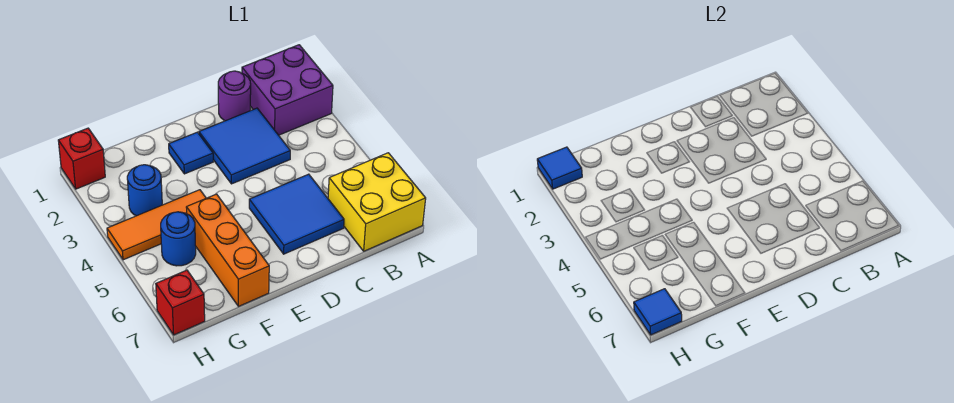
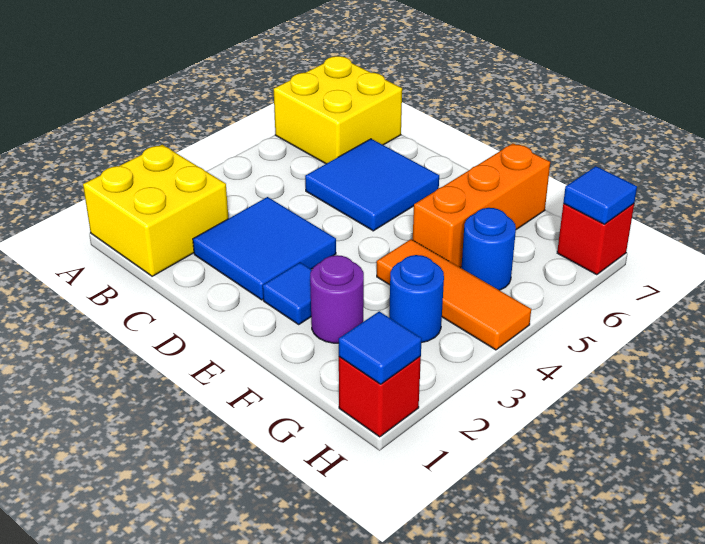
purple brick A1:B2 level 1 -> yellow brick A1:B2 level 1
purple round brick C1 level 1 -> purple round brick F2 level 1

